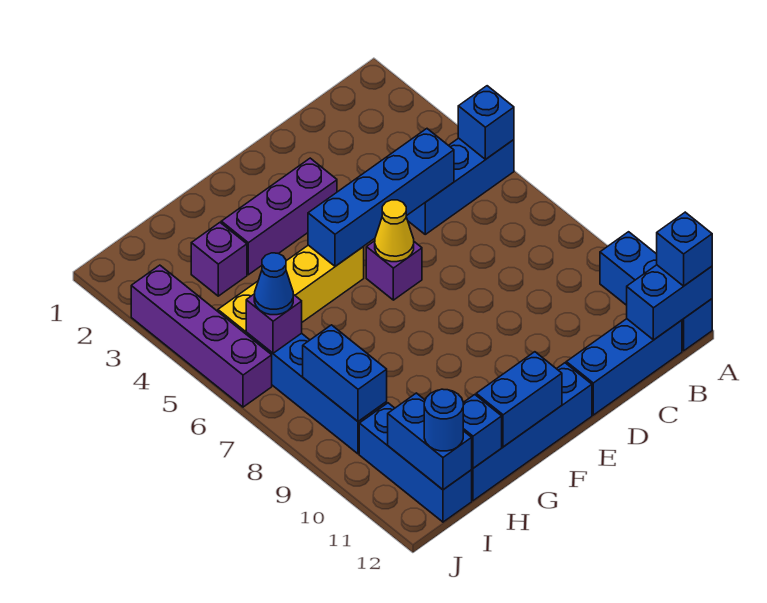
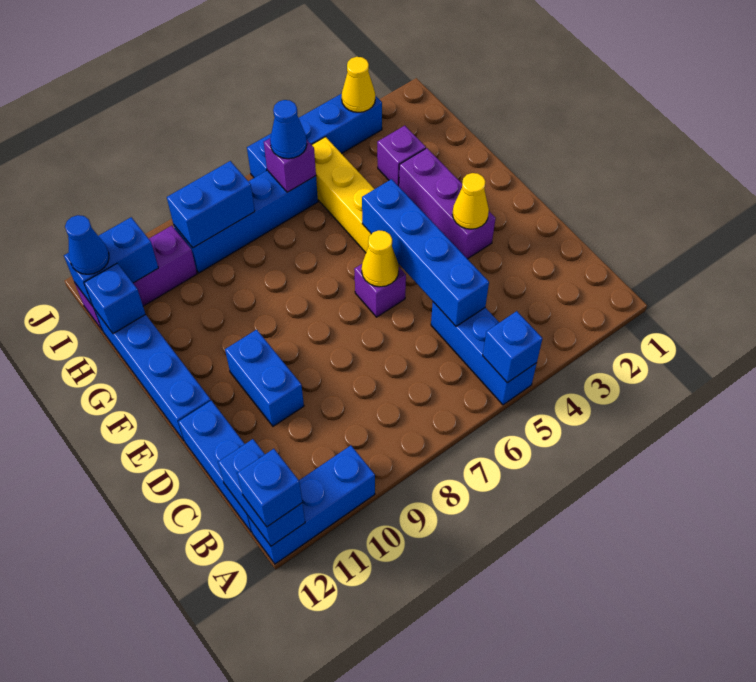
none -> yellow cone E3 level 2
blue brick F12:G12 level 2 -> blue brick D10:E10 level 1
blue brick I10:I12 level 1 -> purple brick I10:I12 level 1
blue round brick I12 level 3 -> blue cone I12 level 3
purple brick J3:J6 level 1 -> blue brick J3:J6 level 1
none -> yellow cone J3 level 2

